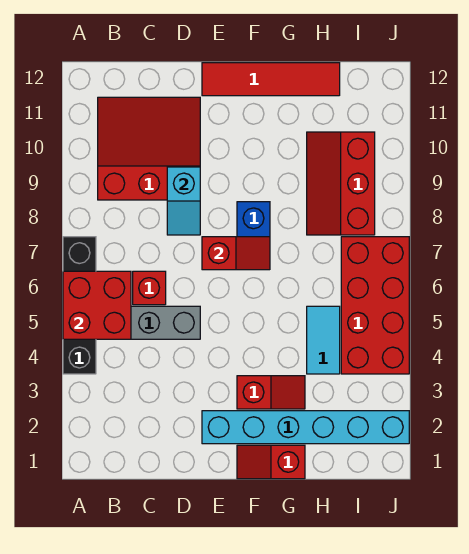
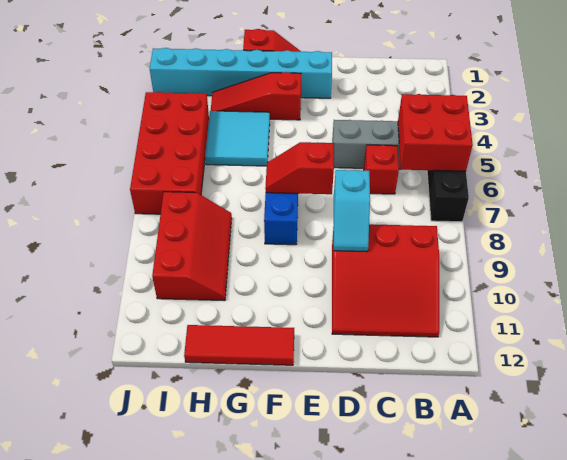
cyan slope D8:D9 level 2 top 9 -> cyan slope D8:D9 level 2 top 8
red tile E12:H12 level 1 -> red tile F12:H12 level 1
red slope F3:G3 level 1 top F -> red slope F3:H3 level 1 top F
cyan tile H4:H5 level 1 -> cyan tile G4:H5 level 1

